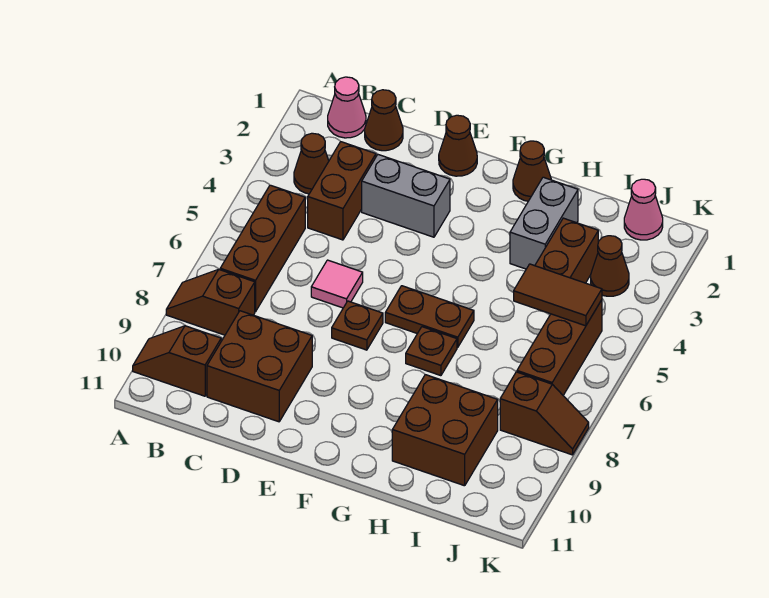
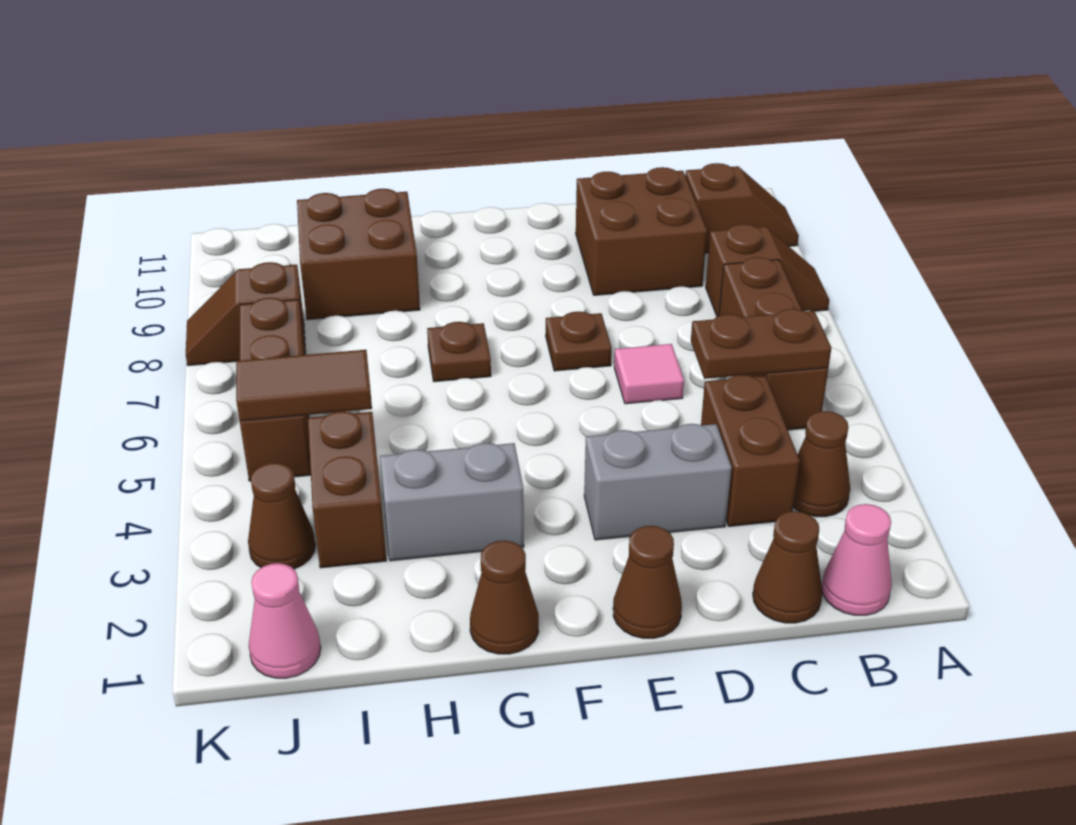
brown plate F6:G6 level 1 -> brown plate B5:C5 level 2
grey brick H2:H3 level 1 -> grey brick G3:H3 level 1

